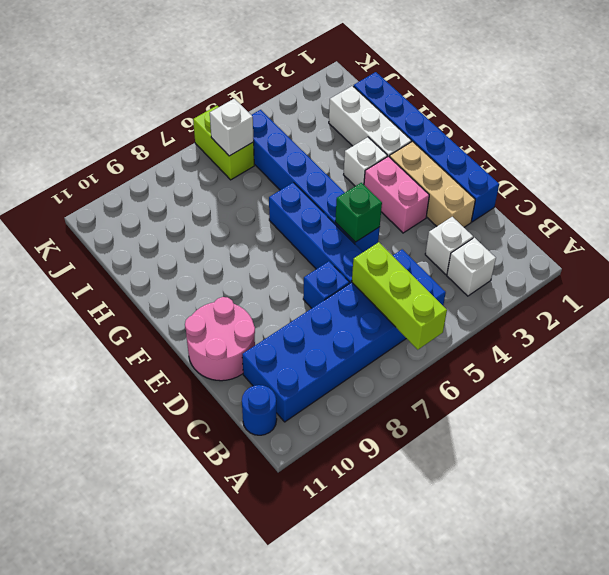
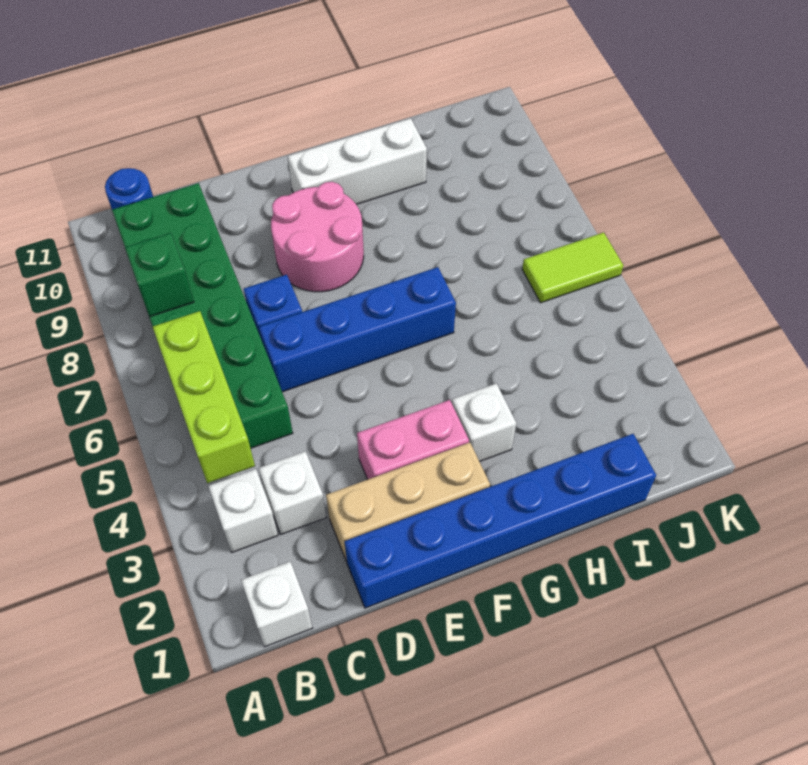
lime brick A6:C6 level 2 -> lime brick B4:B6 level 2
blue brick B5:C10 level 1 -> green brick B5:C10 level 1
pink round brick D10:E11 level 1 -> pink round brick E8:F9 level 1
blue brick E5:J5 level 1 -> none
green brick E5 level 2 -> green brick B8 level 2
white brick G2:I2 level 1 -> white brick F10:H10 level 1
lime brick J6:K6 level 1 -> lime tile J6:K6 level 1
white brick J6 level 2 -> white brick B1 level 1

